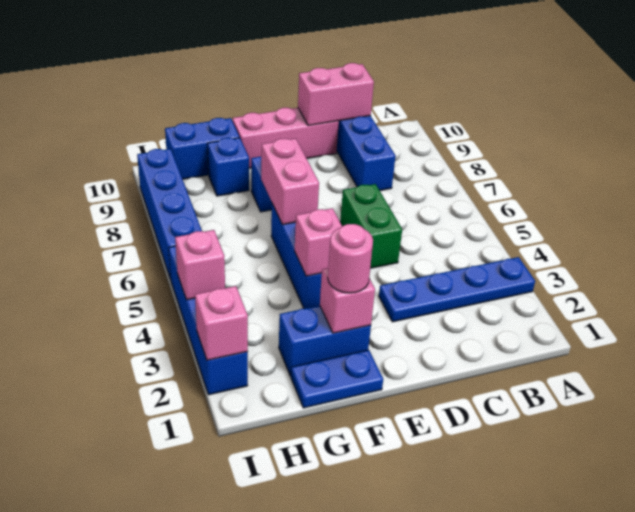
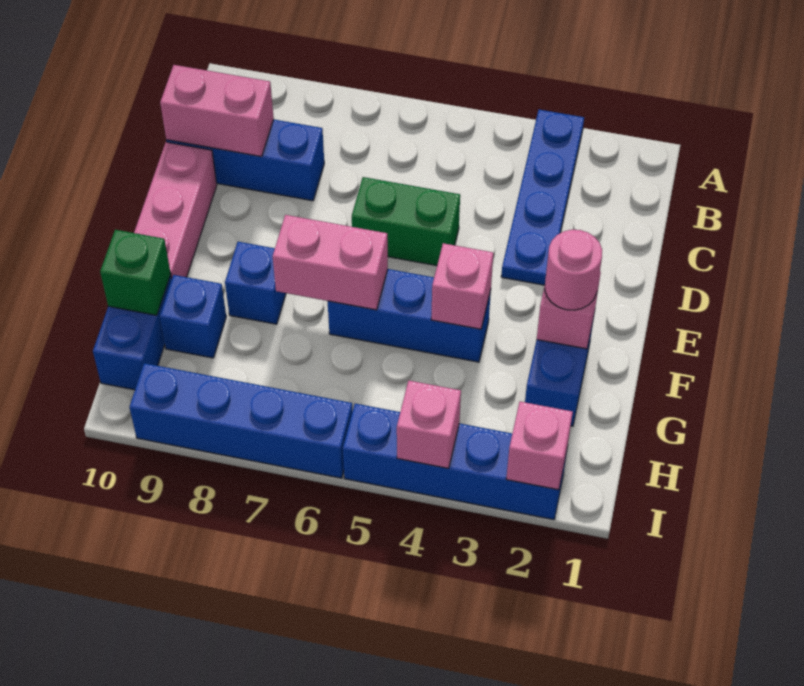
pink brick C10:D10 level 2 -> pink brick C9:C10 level 2
blue plate F1:G1 level 1 -> none
none -> green brick G10 level 2

